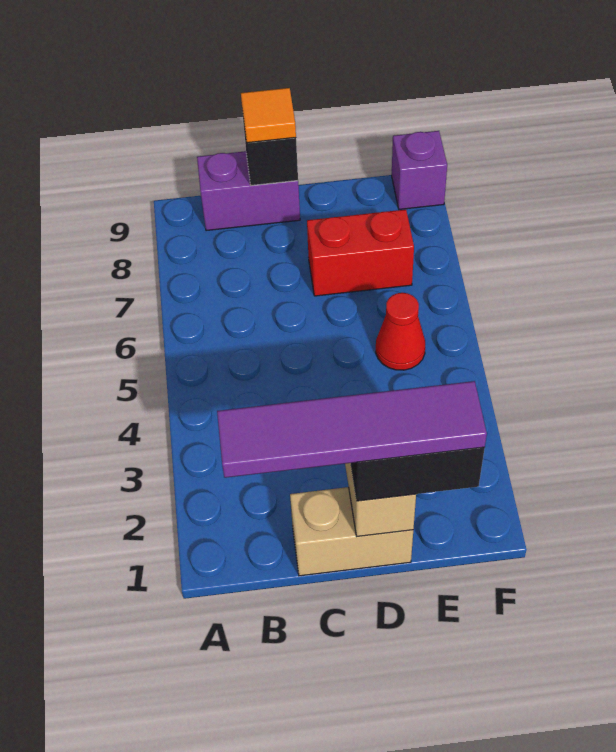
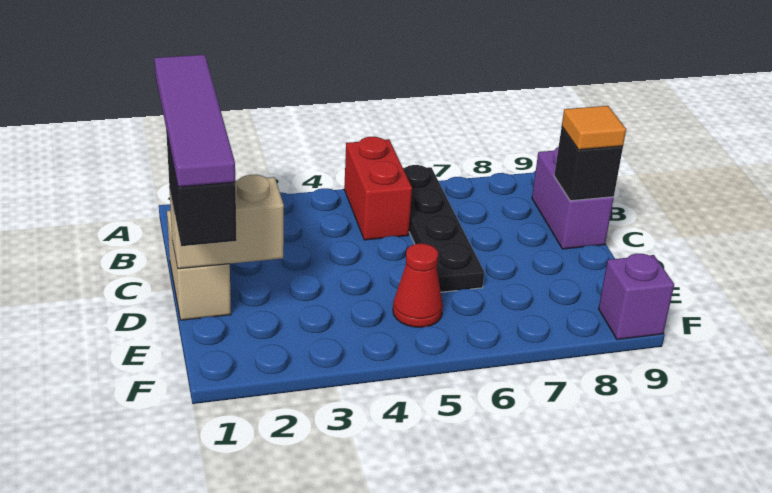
none -> black plate A6:D6 level 1
red brick D7:E7 level 1 -> red brick A5:B5 level 1

